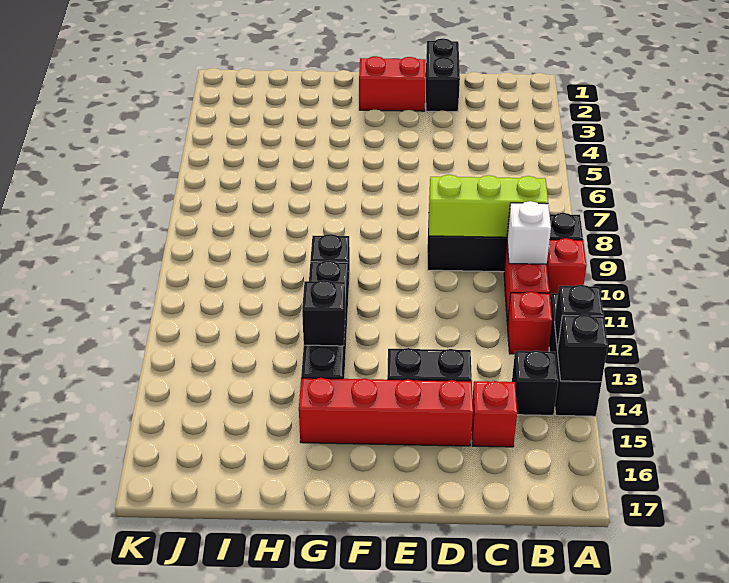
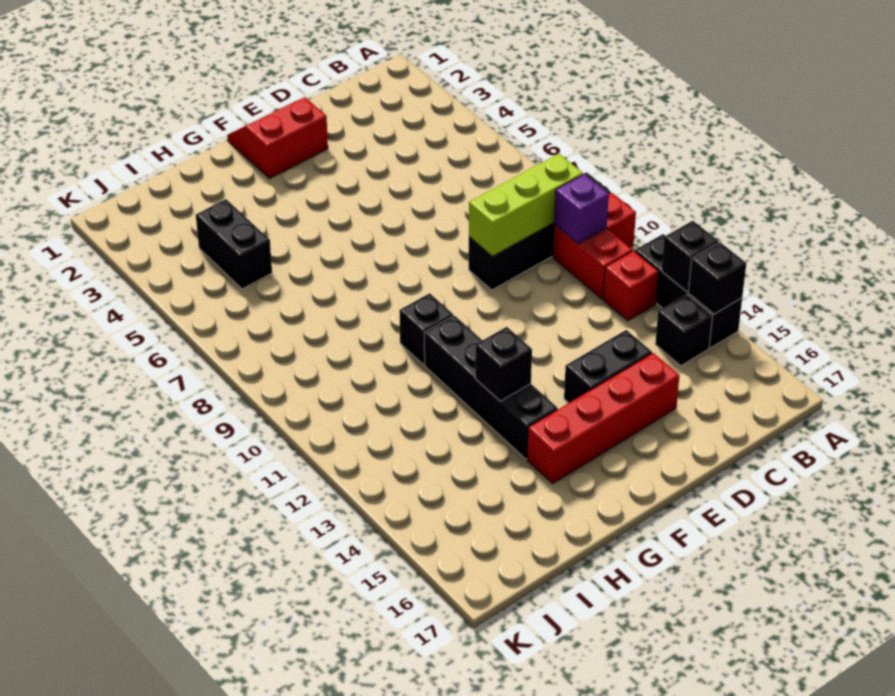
white brick B10 level 2 -> purple brick B10 level 2
red brick C15 level 1 -> none
black brick D1:D2 level 1 -> black brick I4:I5 level 1

